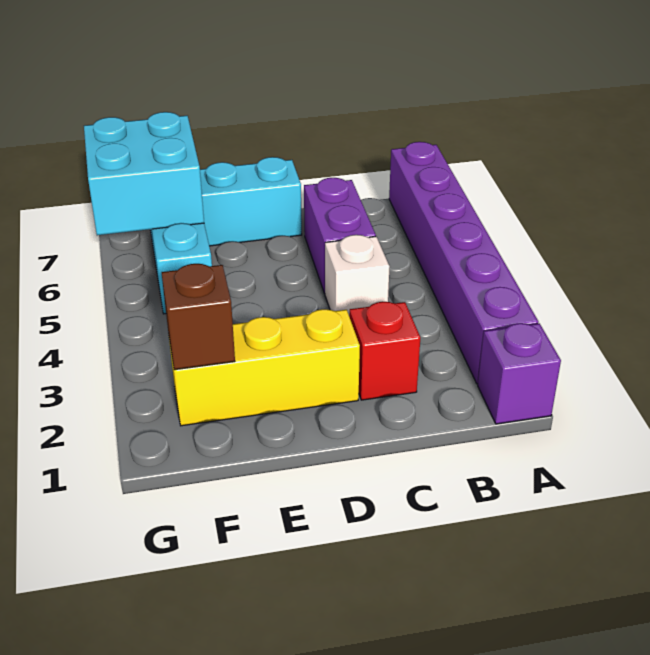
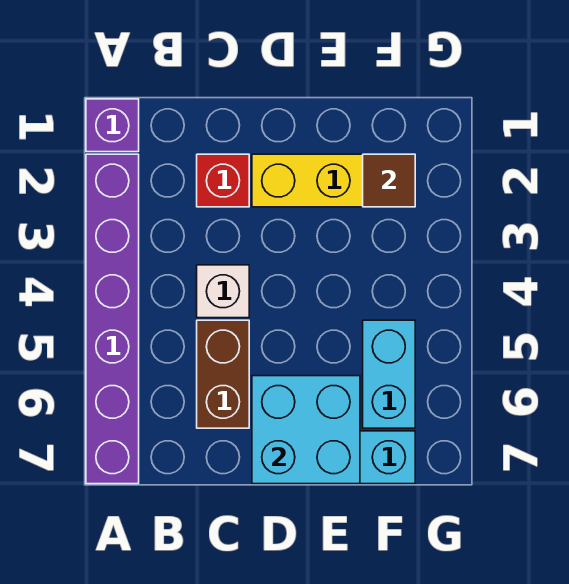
purple brick C5:C6 level 1 -> brown brick C5:C6 level 1
brown brick F2 level 2 -> brown tile F2 level 2
cyan brick F6:G7 level 2 -> cyan brick D6:E7 level 2

